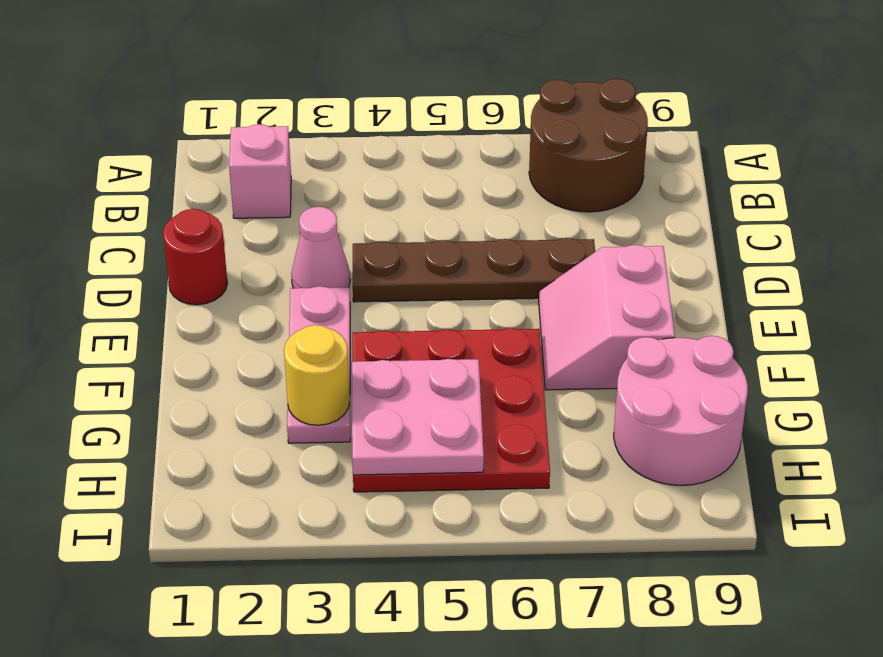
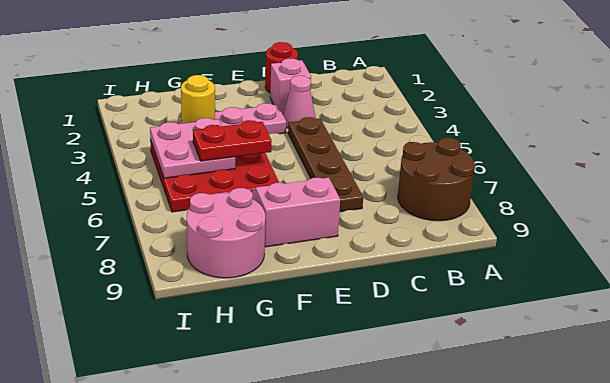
pink brick B2 level 1 -> pink brick D2 level 1
none -> red plate F5:G5 level 3

